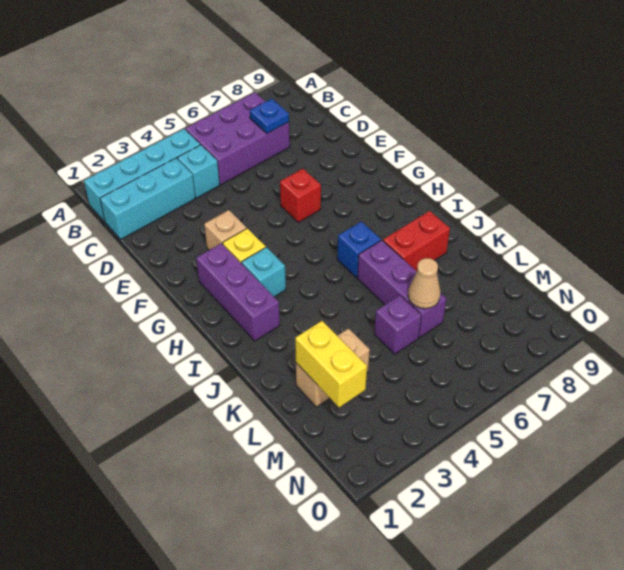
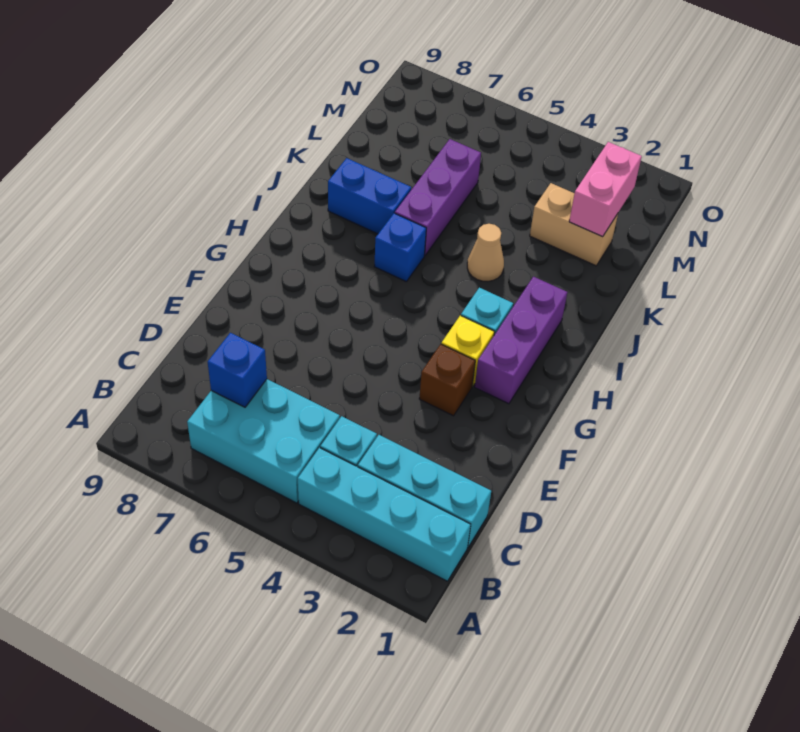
purple brick B5:C7 level 1 -> cyan brick B5:C7 level 1
blue plate C7 level 2 -> blue brick C7 level 2
tan brick F3 level 1 -> brown brick F3 level 1
red brick F6 level 1 -> none
red brick J7:J8 level 1 -> blue brick J7:J8 level 1
yellow brick L2:M2 level 2 -> pink brick L2:M2 level 2
purple brick L5 level 1 -> none
tan cone L6 level 2 -> tan cone J4 level 1

